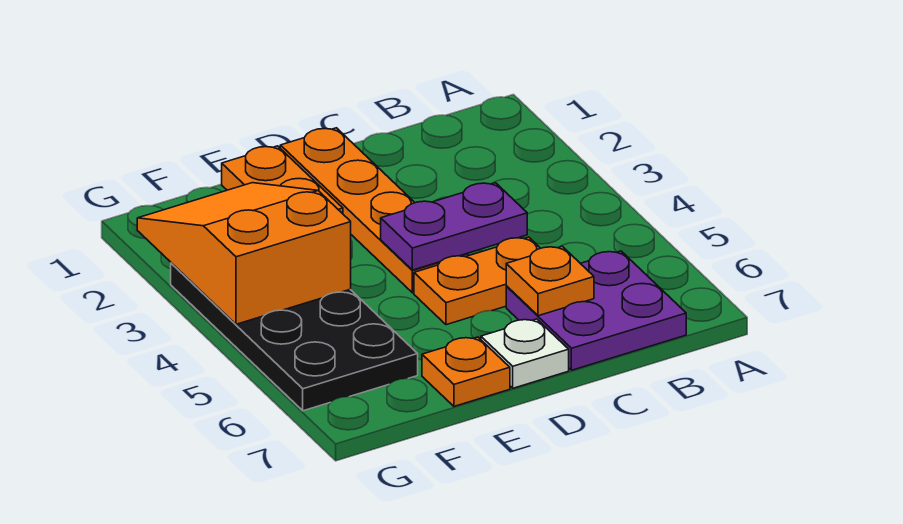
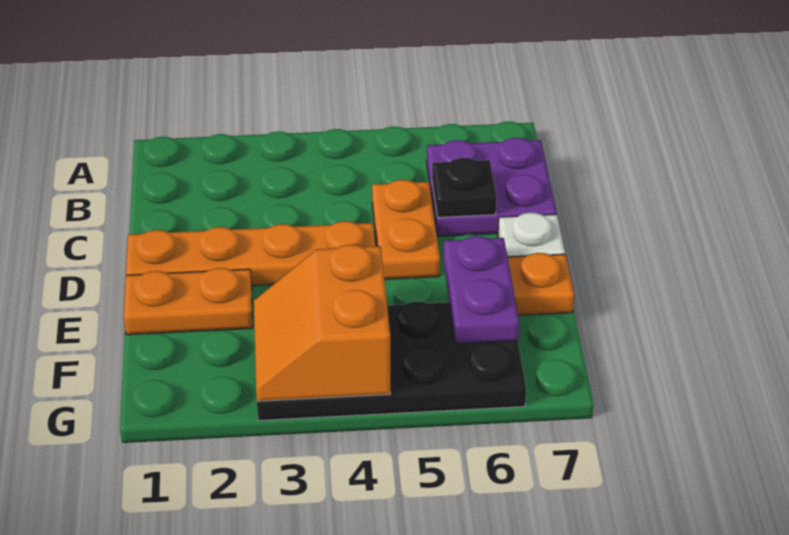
purple plate C4:D4 level 2 -> purple plate E6:F6 level 2
orange plate C6 level 2 -> black plate C6 level 2
orange slope F2:G4 level 2 top 4 -> orange slope F3:G4 level 2 top 4

